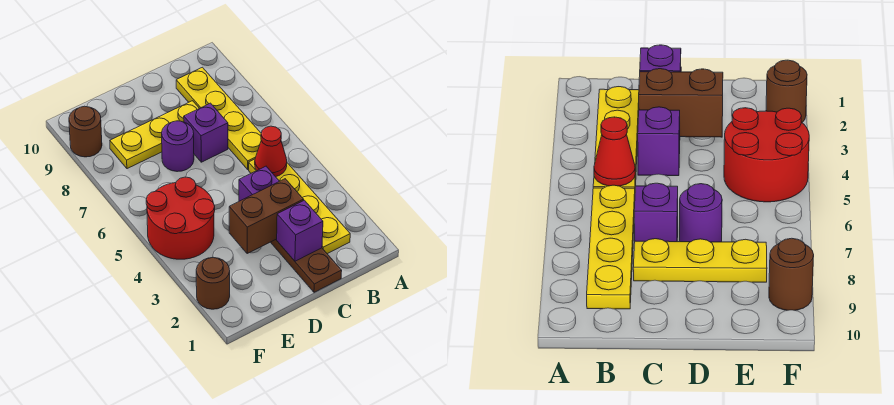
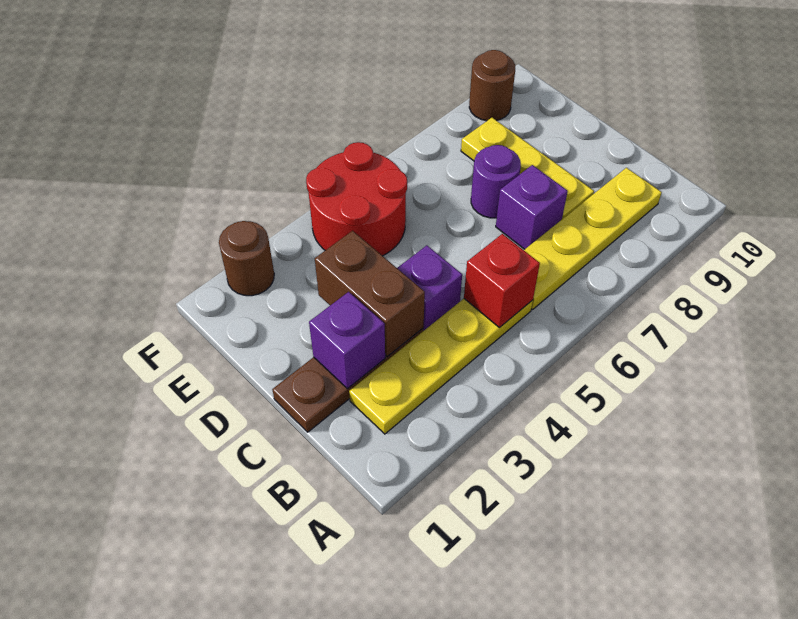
red cone B5 level 2 -> red brick B5 level 2

